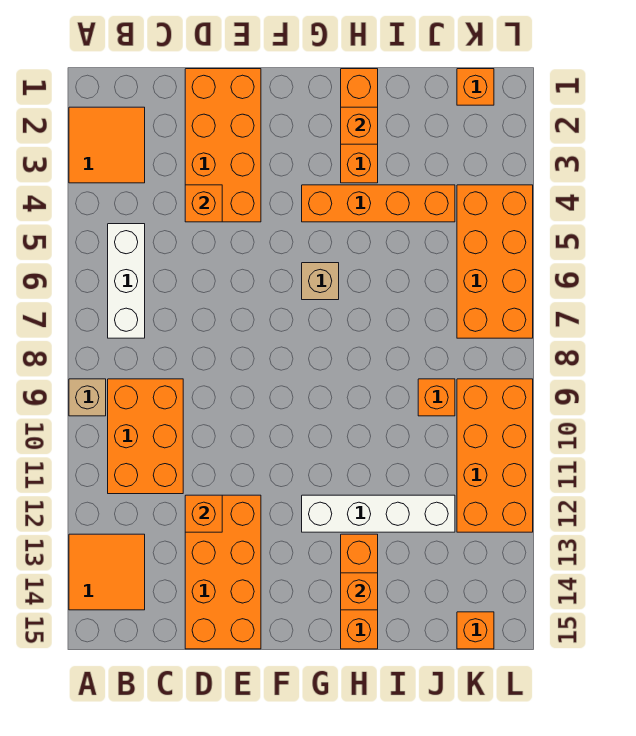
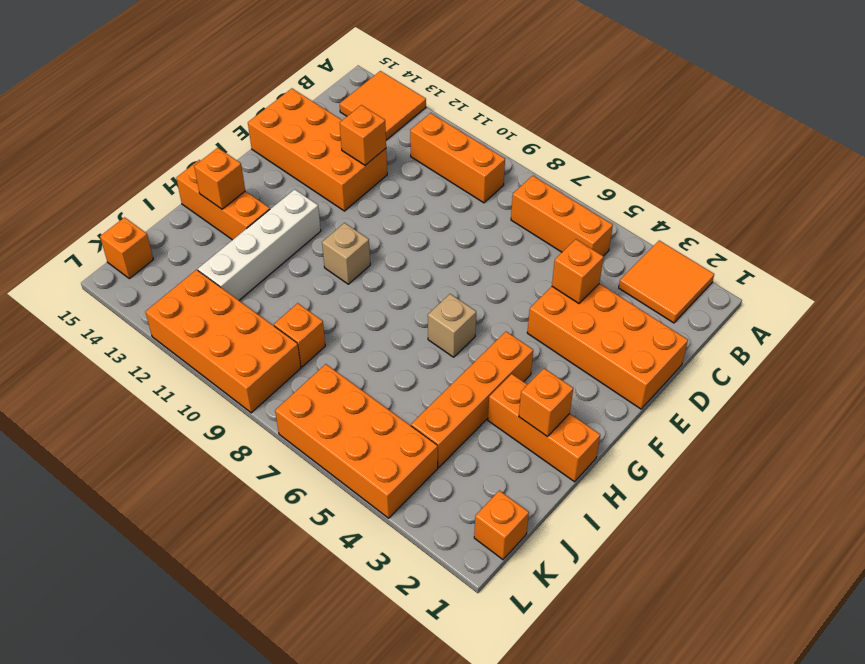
tan brick A9 level 1 -> tan brick G10 level 1
white brick B5:B7 level 1 -> orange brick B5:B7 level 1
orange brick B9:C11 level 1 -> orange brick B9:B11 level 1

